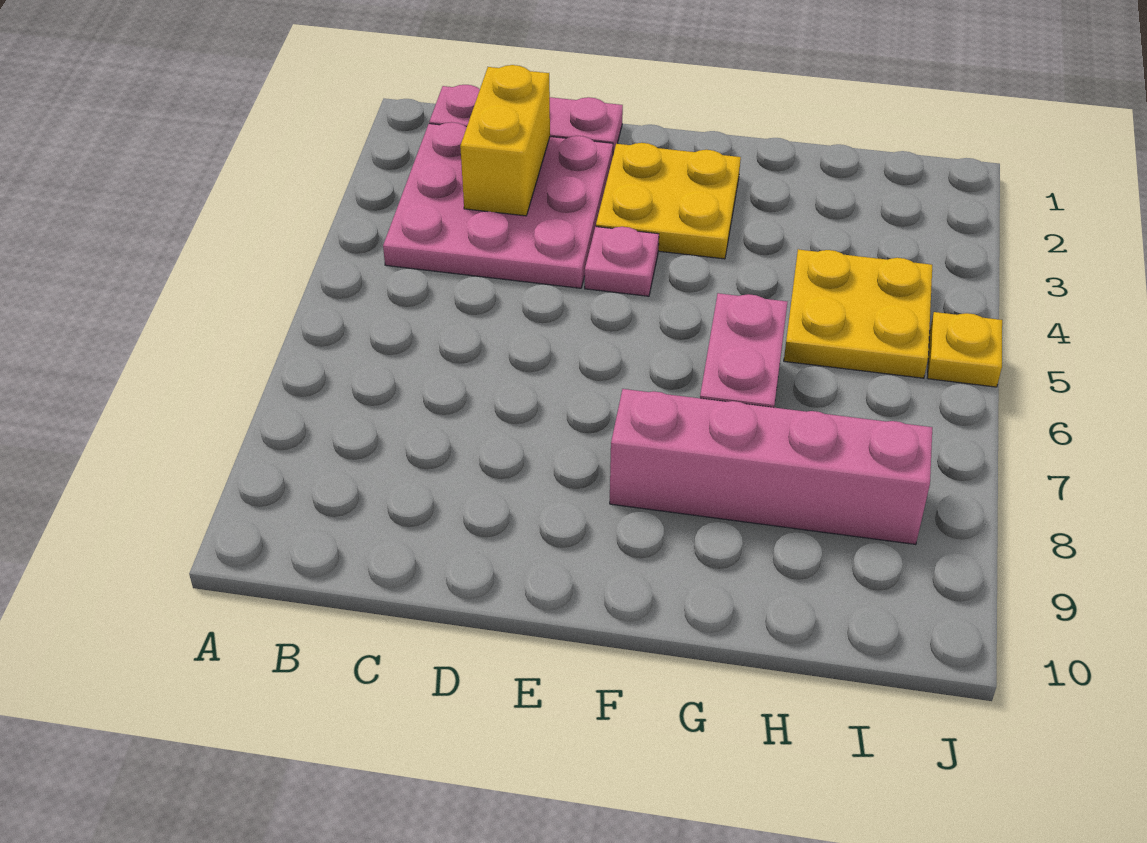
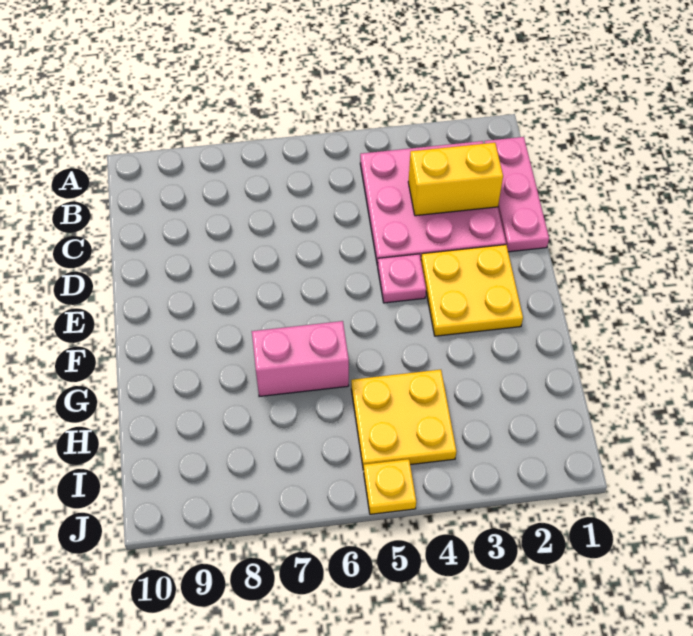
pink brick F8:I8 level 1 -> none

